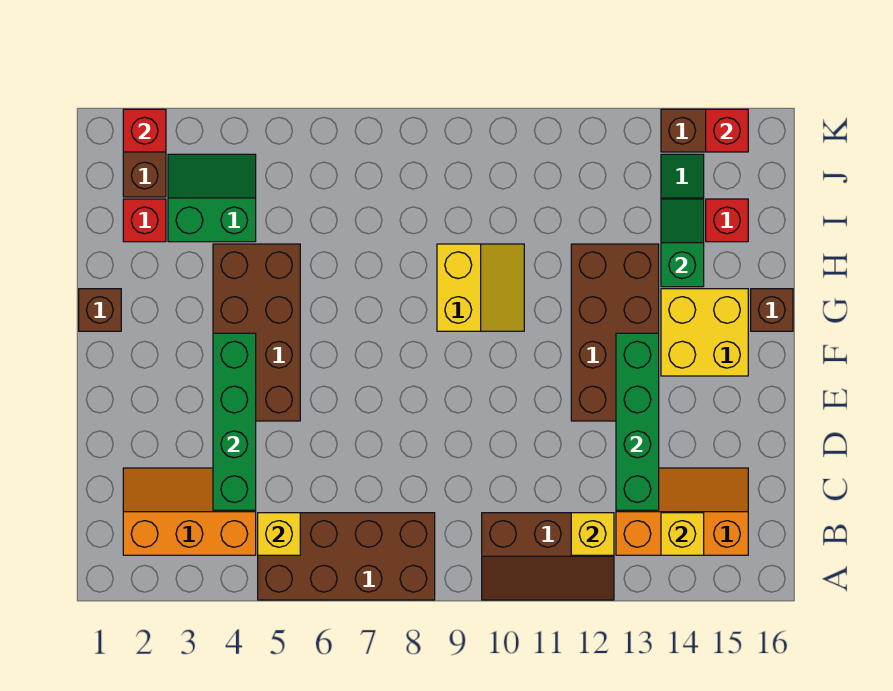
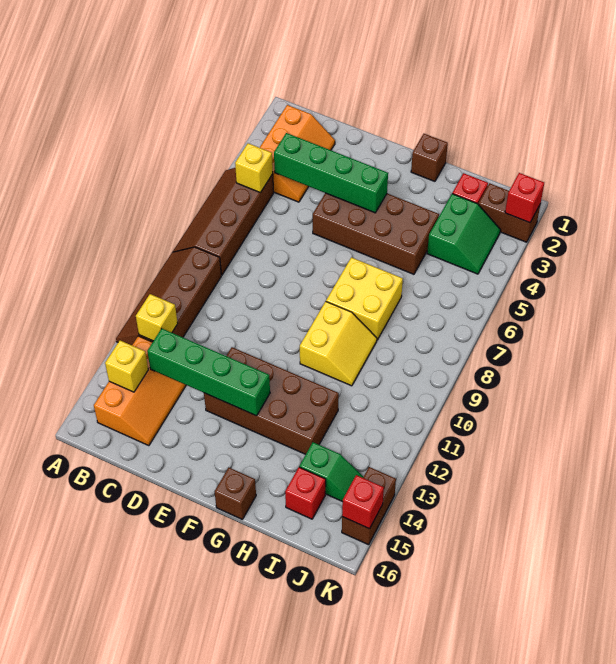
brown brick A5:B8 level 1 -> brown slope A5:B8 level 1 top B
brown slope A10:B12 level 1 top B -> brown slope A9:B12 level 1 top B
yellow brick F14:G15 level 1 -> yellow brick G7:H8 level 1
yellow slope G9:H10 level 1 top 9 -> yellow slope G9:H10 level 1 top G
green slope H14:I14 level 2 top H -> none

